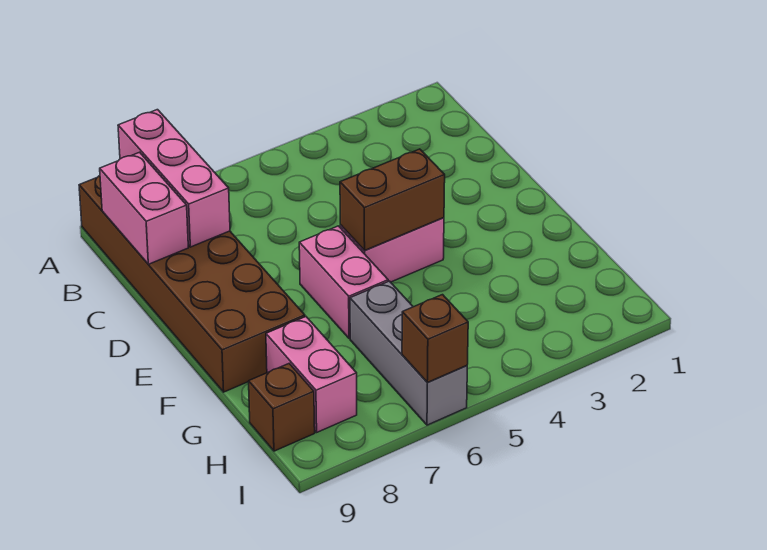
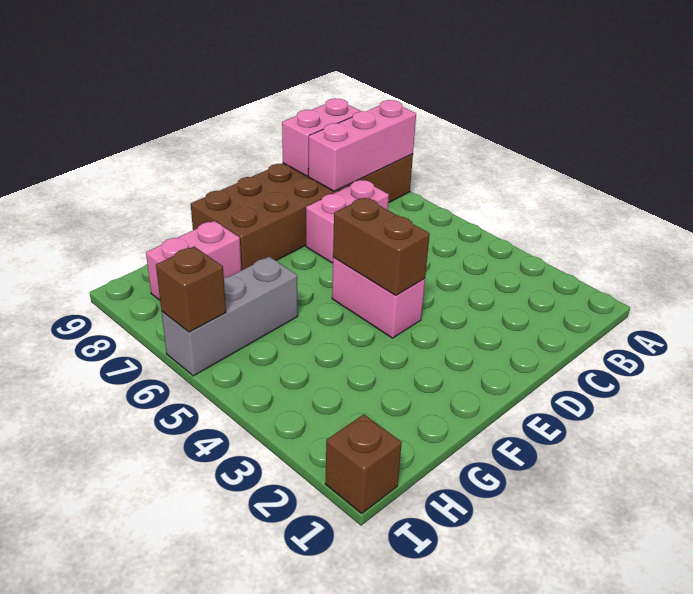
pink brick E6:F6 level 1 -> pink brick C7:D7 level 1
brown brick H9 level 1 -> brown brick I1 level 1

